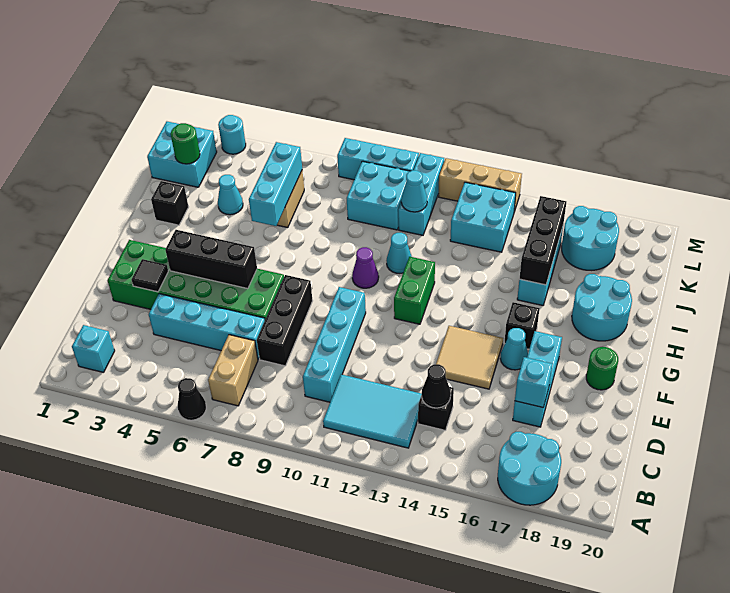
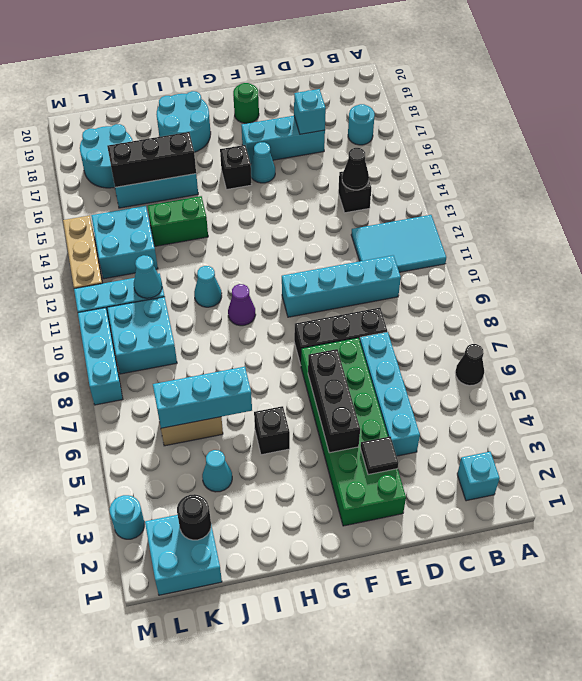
cyan round brick A17:B18 level 1 -> cyan round brick B17 level 1
tan brick B7:C7 level 1 -> none
cyan tile B11:C13 level 1 -> cyan tile A11:C12 level 1
tan tile E14:F15 level 1 -> none
green brick G12:H12 level 1 -> green brick I14:J14 level 1
black brick I2 level 1 -> black brick H5 level 1
green round brick K2 level 2 -> black round brick K2 level 2

